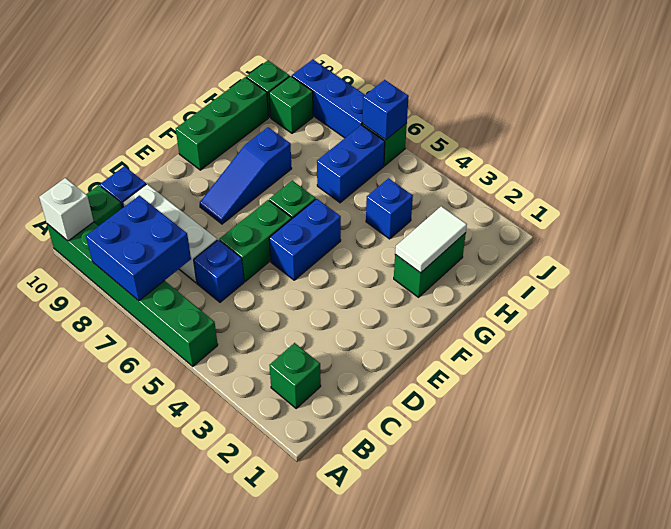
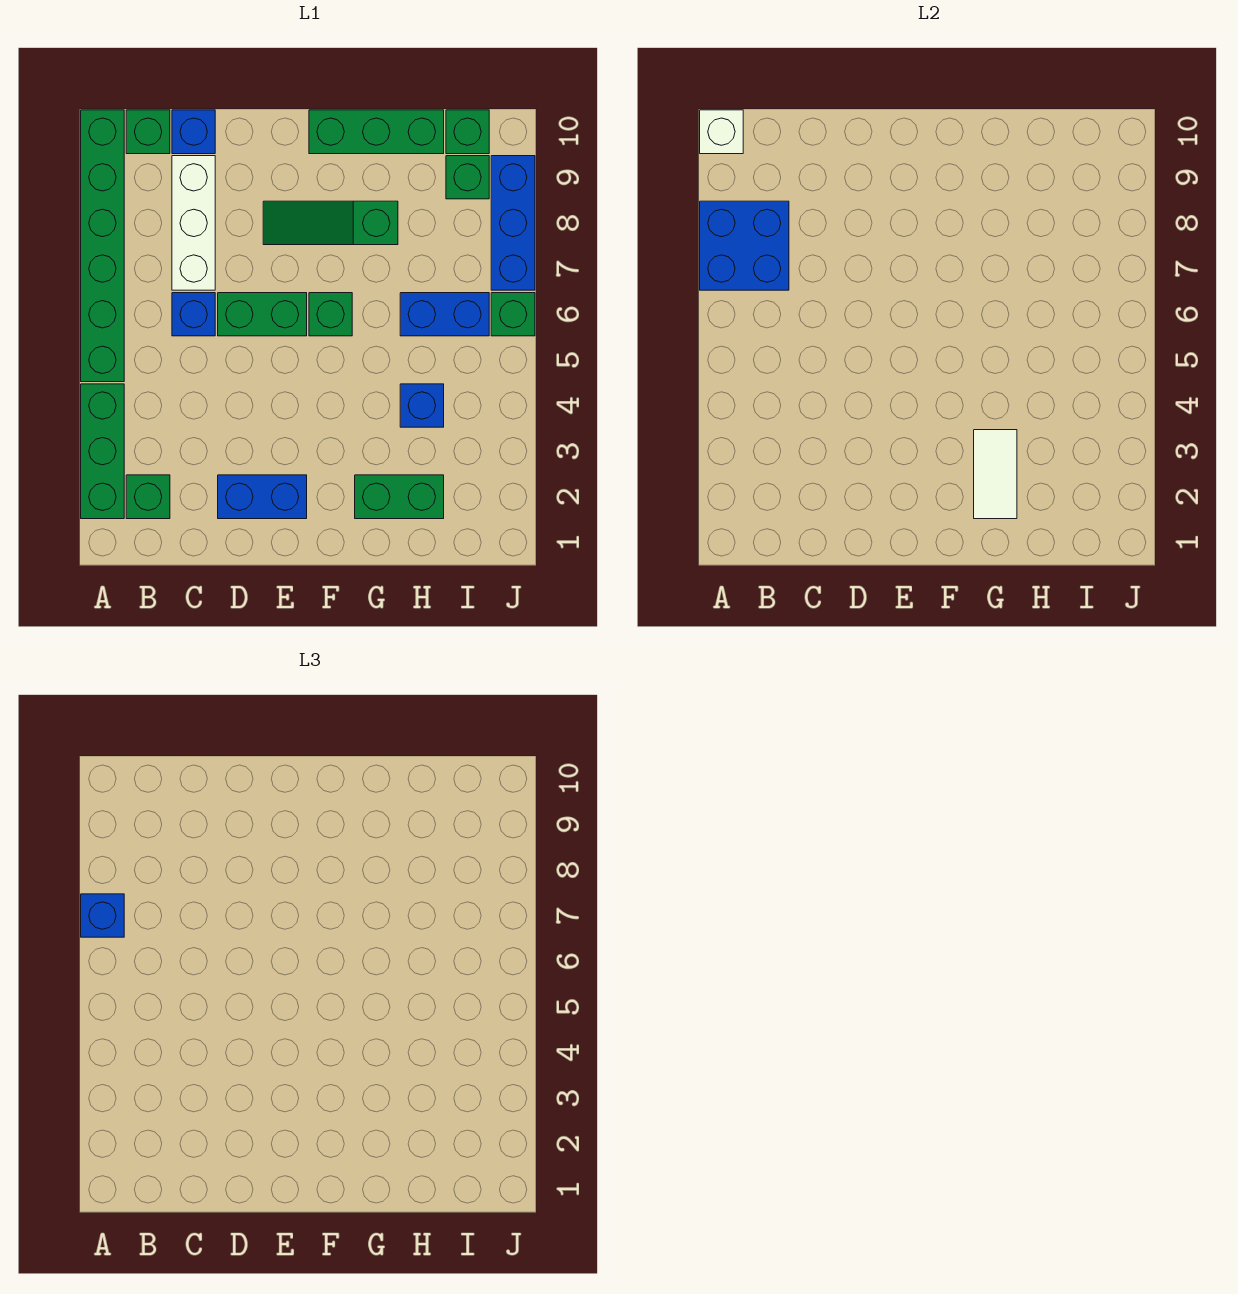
none -> green brick A2:A4 level 1
blue brick E5:F5 level 1 -> blue brick D2:E2 level 1
blue slope E8:G8 level 1 top G -> green slope E8:G8 level 1 top G
white tile G2:H2 level 2 -> white tile G2:G3 level 2
blue brick J6 level 2 -> blue brick A7 level 3

